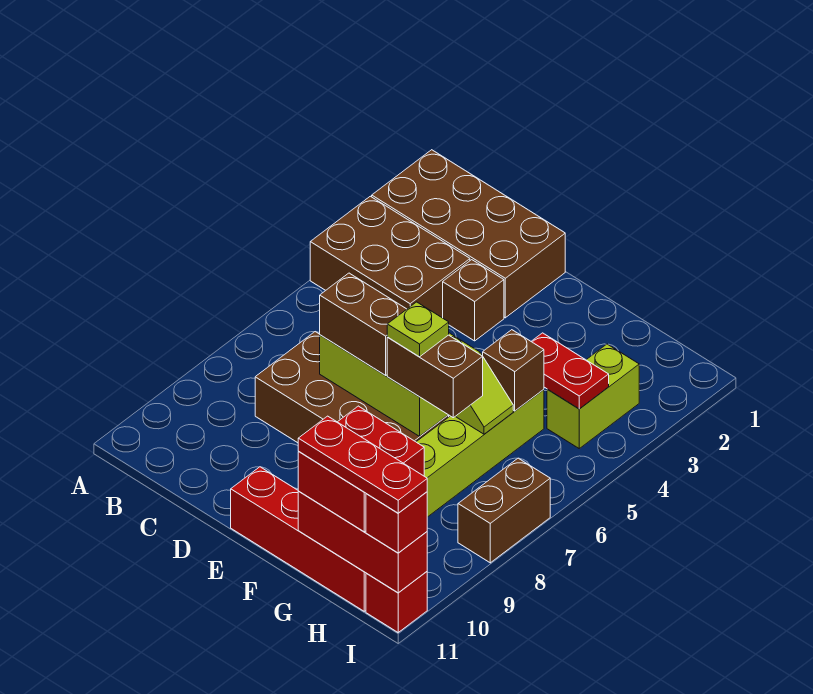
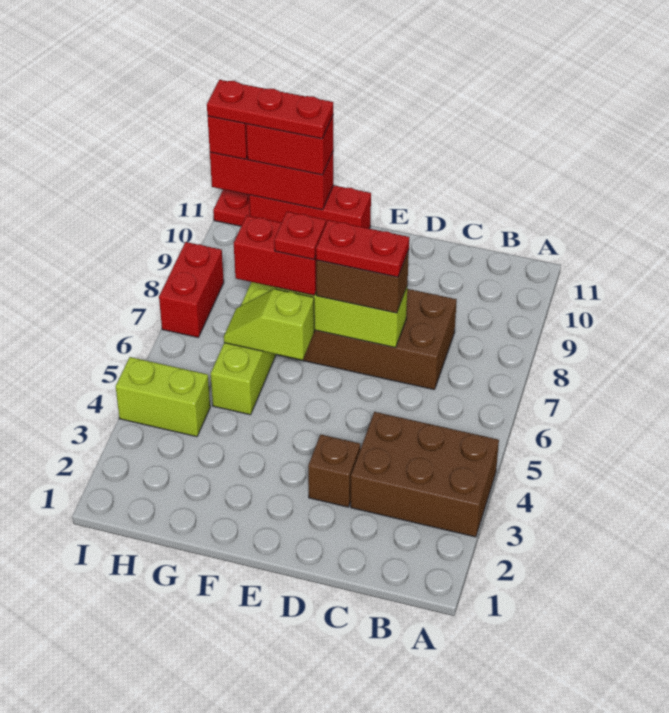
brown brick A1:D2 level 1 -> none
red brick E11:H11 level 1 -> red brick F11:H11 level 1
brown brick F7:G7 level 3 -> red brick F7:G7 level 3
lime plate F7 level 4 -> red plate F7 level 4
red plate G4:H4 level 2 -> red plate D7:E7 level 4
brown brick G5 level 2 -> none
red brick G10:H11 level 3 -> red brick G11:H11 level 3
lime brick H3:H4 level 1 -> lime brick H4:I4 level 1
brown brick I7:I8 level 1 -> red brick I7:I8 level 1
red brick I11 level 1 -> red plate I11 level 1

